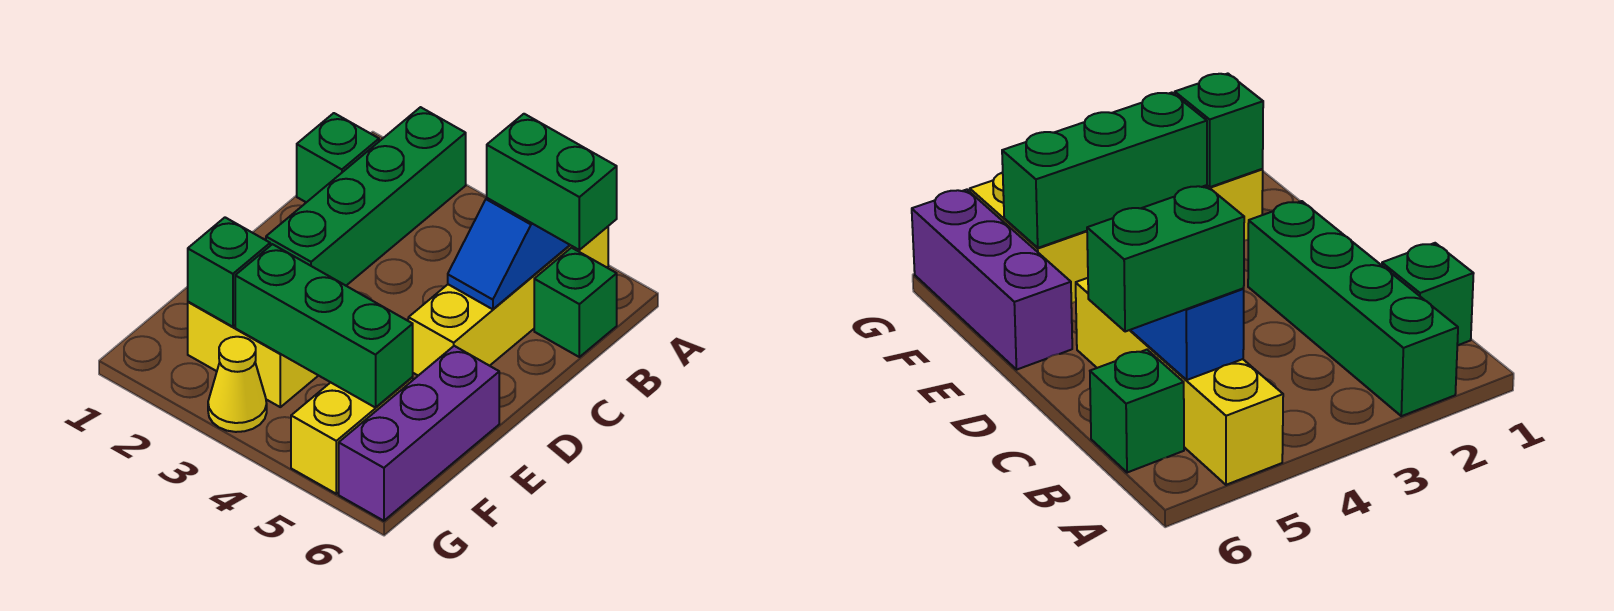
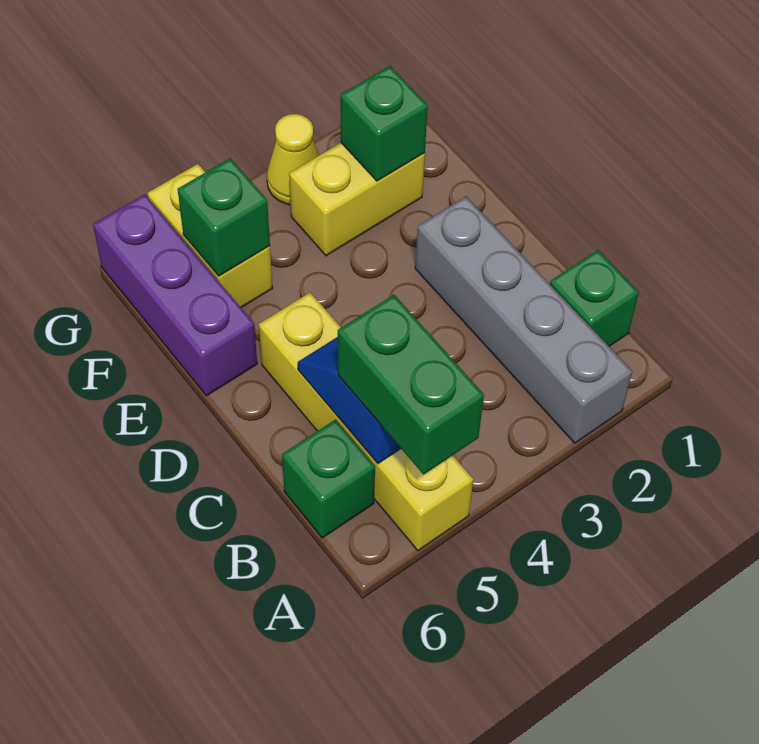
green brick A2:D2 level 1 -> grey brick A2:D2 level 1
green brick B5:B6 level 3 -> green brick A5:B5 level 3
green brick F3:F5 level 2 -> green brick F5 level 2

